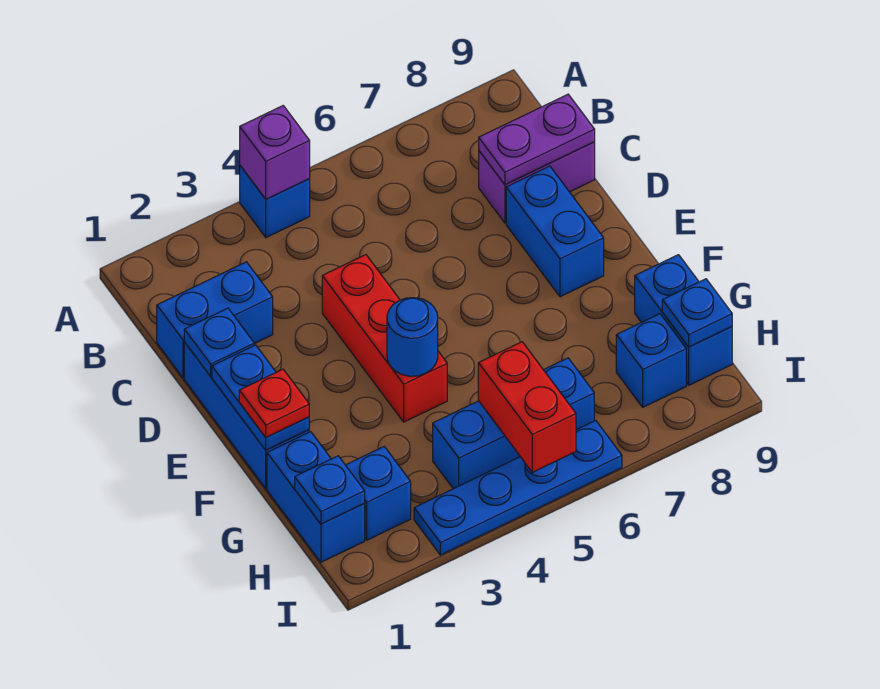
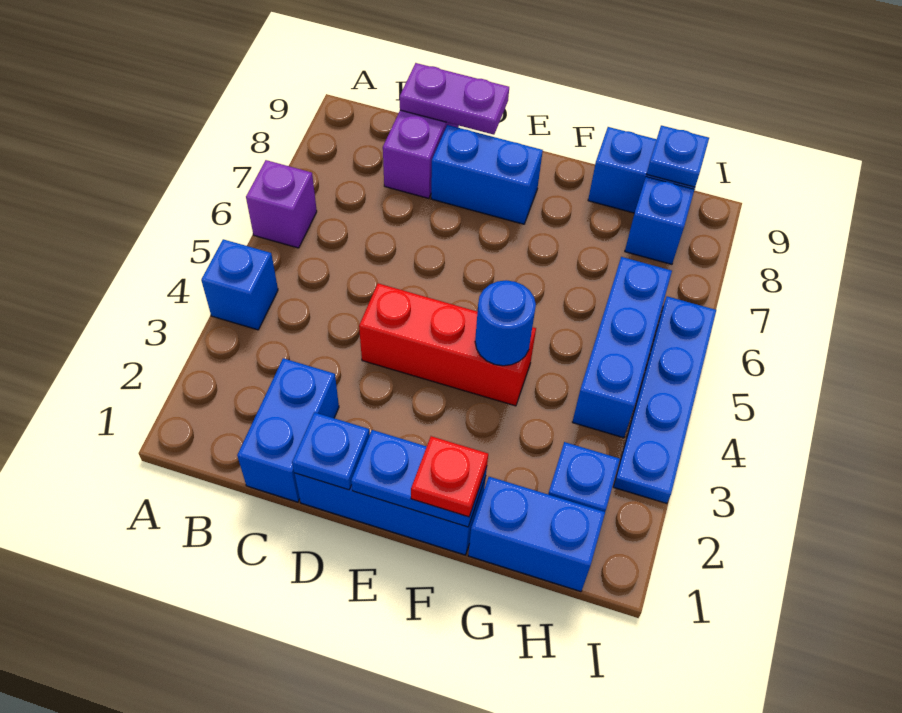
purple brick A4 level 2 -> purple brick A6 level 1
purple plate C8:C9 level 2 -> purple plate C9:D9 level 2
blue plate H1 level 2 -> none
red brick H5:I5 level 2 -> none

